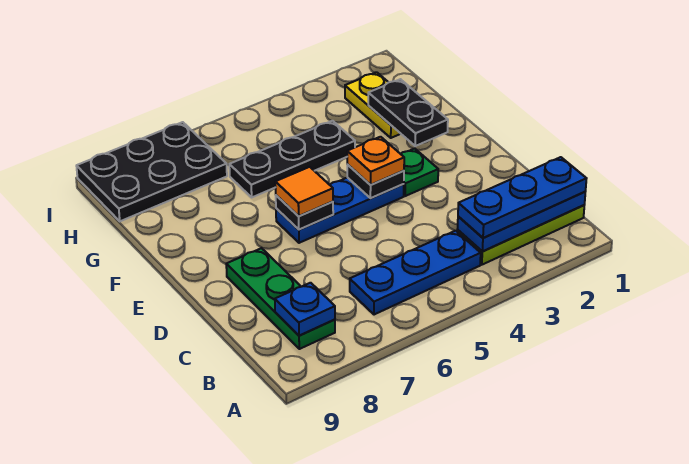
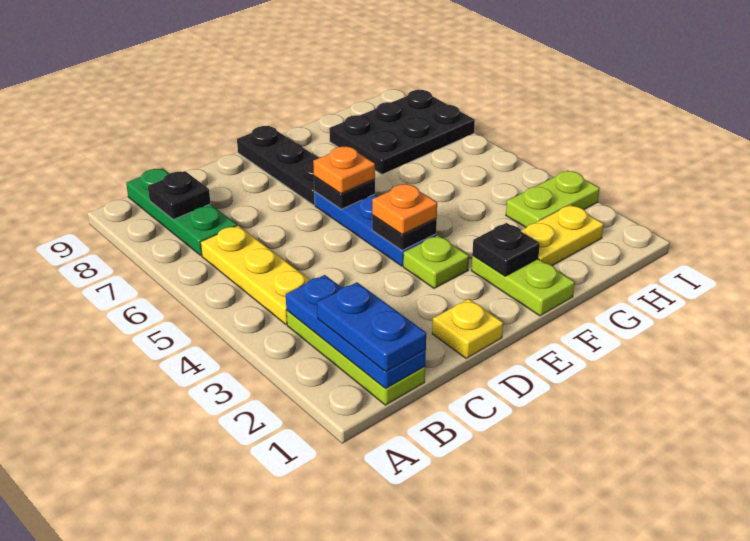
blue plate B1:B3 level 3 -> blue plate B1:B2 level 3
blue plate B4:B6 level 1 -> yellow plate B4:B6 level 1
green plate B8:D8 level 1 -> green plate B7:B9 level 1
blue plate B8 level 2 -> black plate B8 level 2
none -> yellow plate D1 level 1
green plate E3 level 1 -> lime plate E3 level 1
orange tile E6 level 3 -> orange plate E6 level 3
none -> lime plate F1:F2 level 1
black plate F2:G2 level 2 -> black plate F2 level 2
black plate G4:G6 level 1 -> black plate E7:E9 level 1
none -> lime plate H3:I3 level 1
black plate H7:I9 level 1 -> black plate G7:I8 level 1

